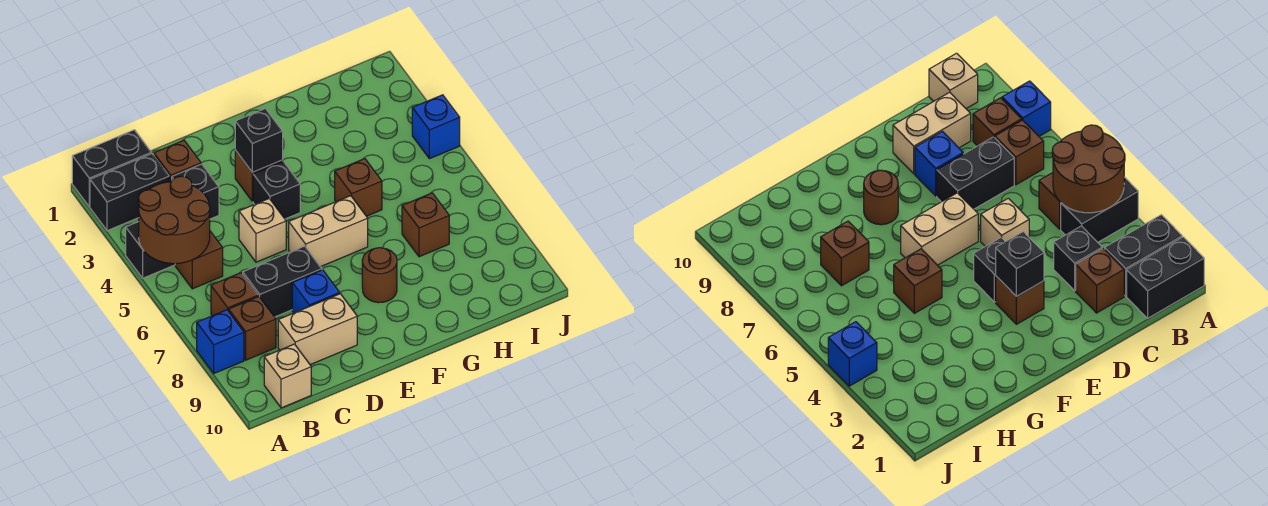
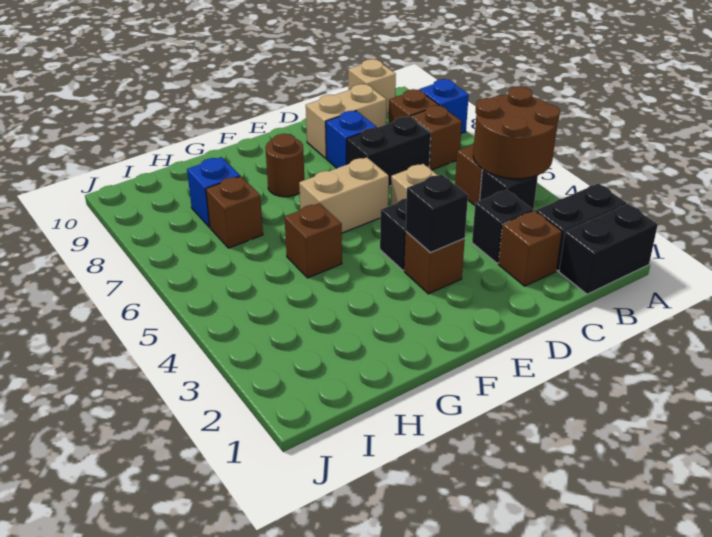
black brick A4:B4 level 1 -> black brick B4 level 1
blue brick J4 level 1 -> blue brick H8 level 1

